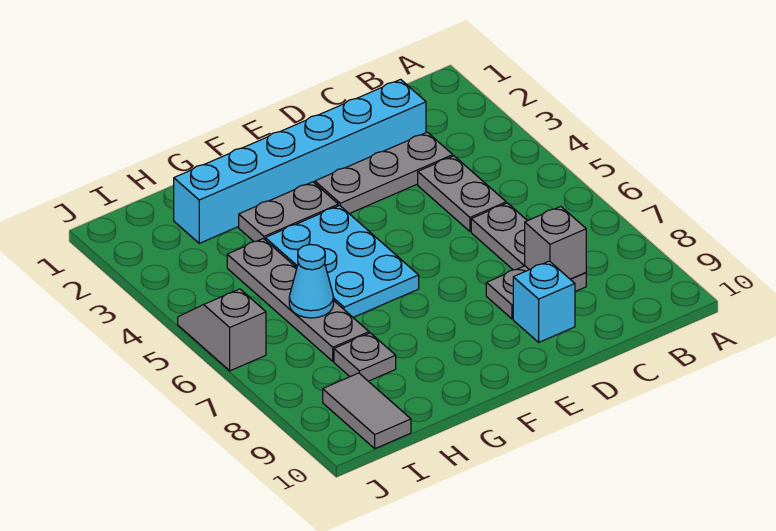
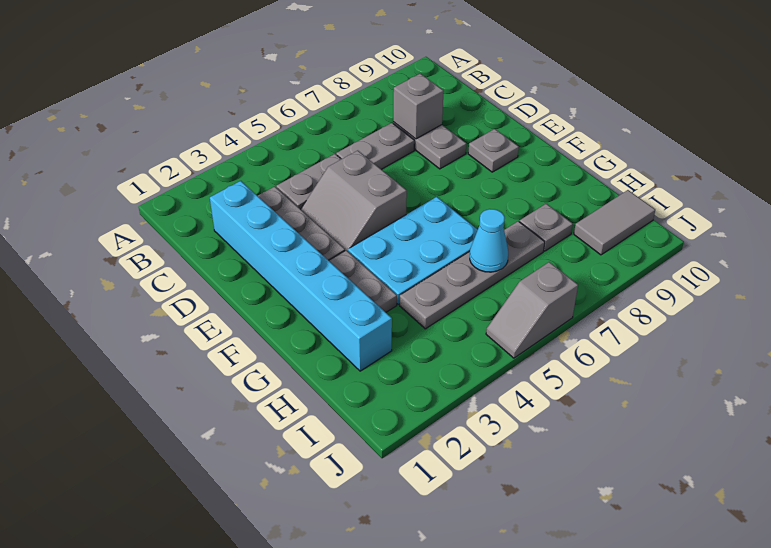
none -> grey slope D4:E5 level 1 top 5
cyan brick D9 level 1 -> none
none -> grey plate E9 level 1

